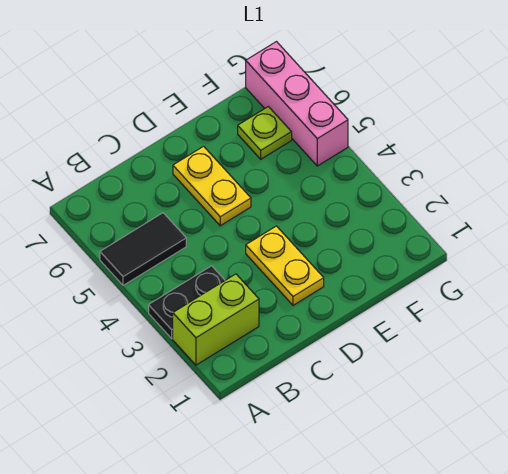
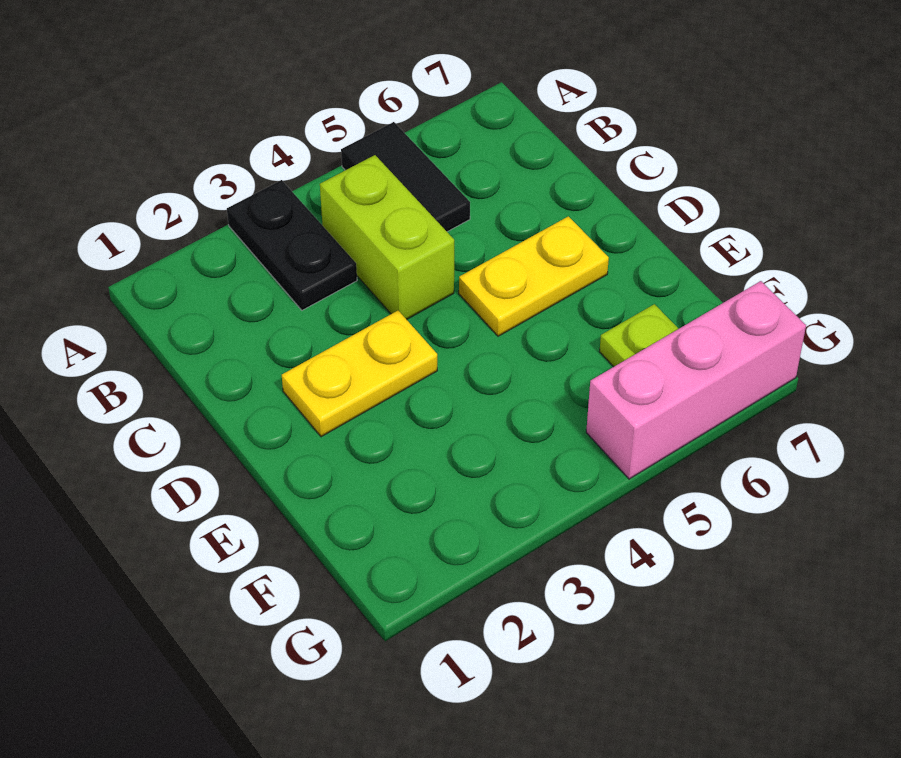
lime brick A2:B2 level 1 -> lime brick B4:C4 level 1

